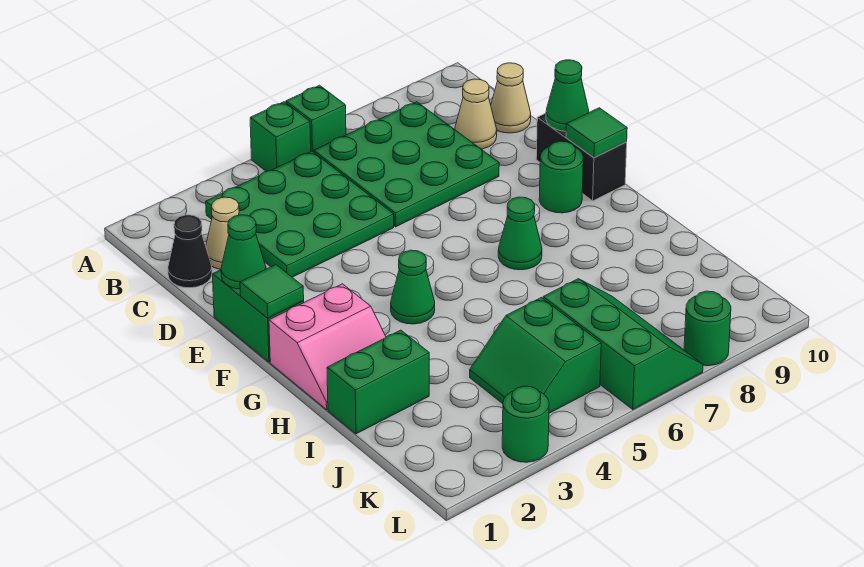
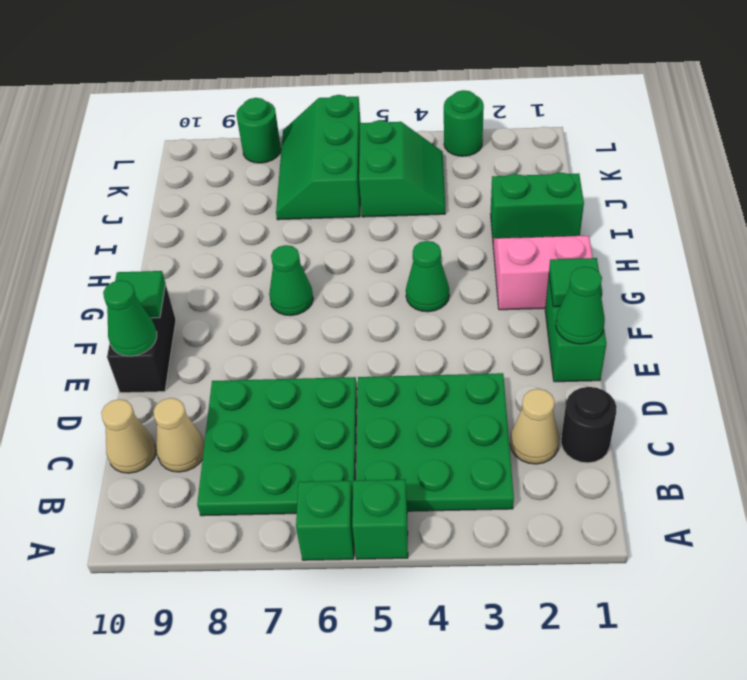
black cone C1 level 1 -> black round brick C1 level 1
green round brick F9 level 1 -> none

